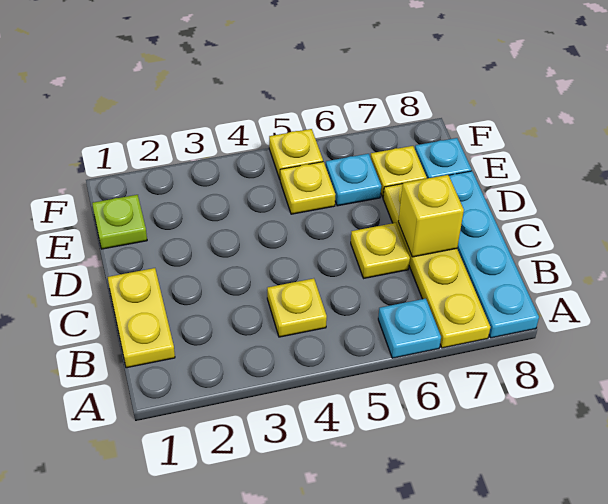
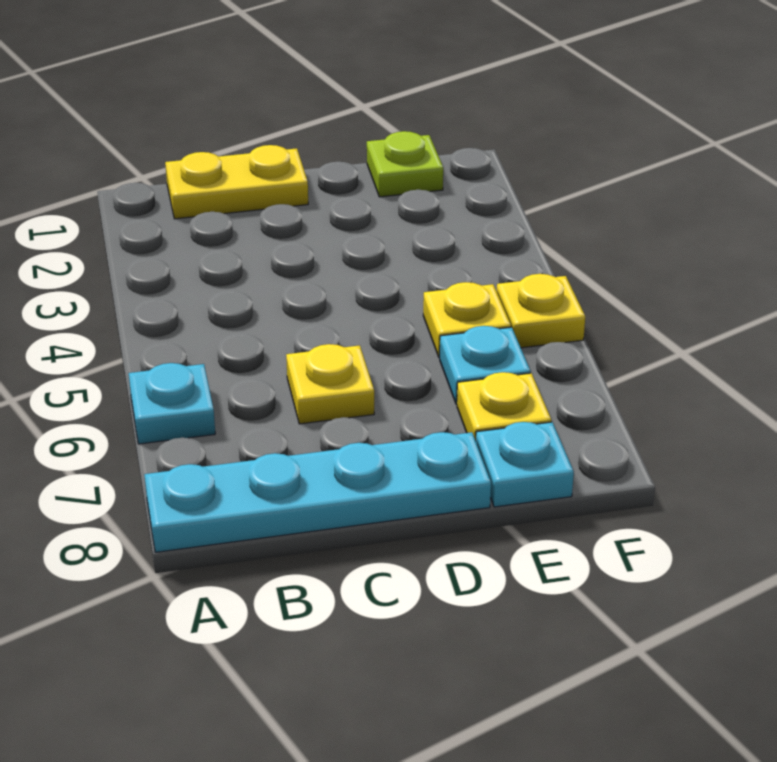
yellow plate A7:D7 level 1 -> none
yellow plate B4 level 1 -> none
yellow brick C7 level 2 -> none

